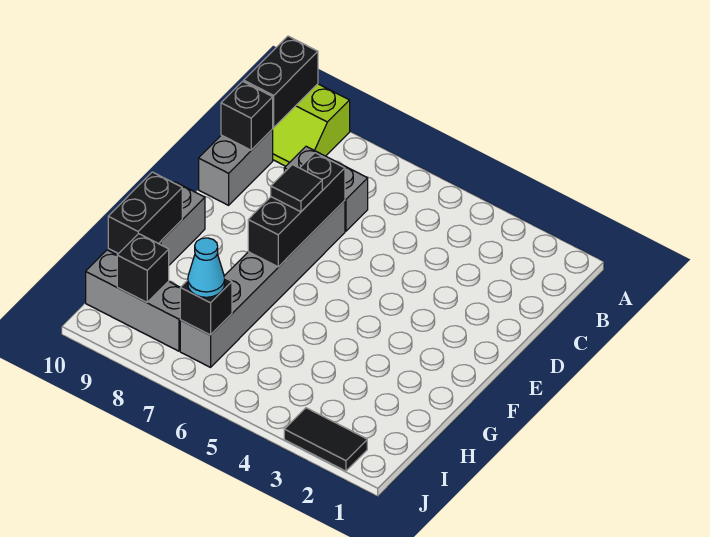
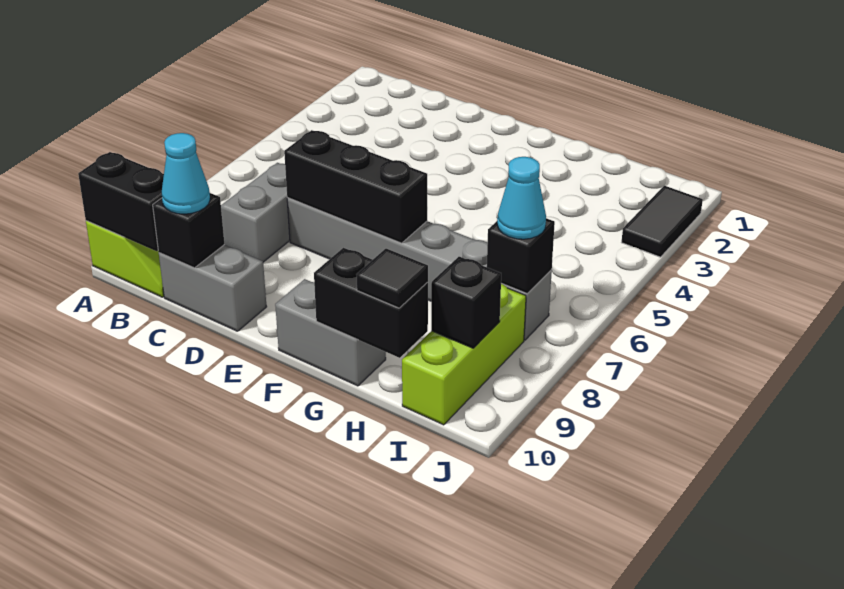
none -> cyan cone C10 level 3
black tile E7 level 3 -> black tile H10 level 3
grey brick I8:I10 level 1 -> lime brick I8:I10 level 1

